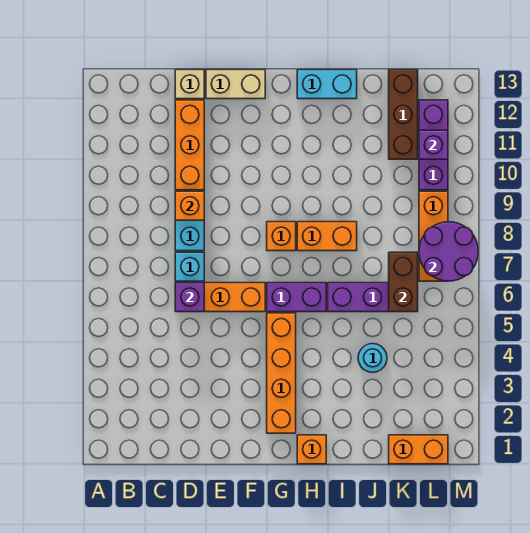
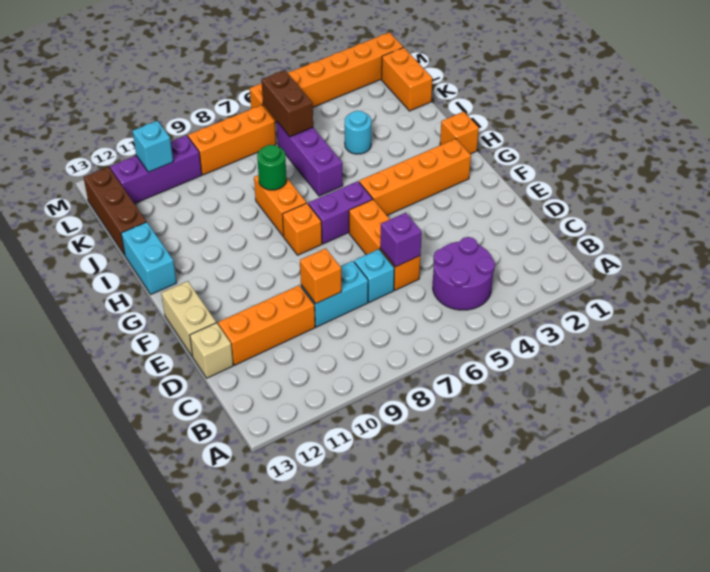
purple brick G6:H6 level 1 -> purple brick G6:G7 level 1
none -> green round brick I8 level 2
brown brick K6:K7 level 2 -> brown brick K6:L6 level 2
brown brick K11:K13 level 1 -> brown brick J13:L13 level 1
purple round brick L7:M8 level 2 -> purple round brick B4:C5 level 1
purple brick L11 level 2 -> cyan brick L11 level 2
none -> orange brick M1:M6 level 1

